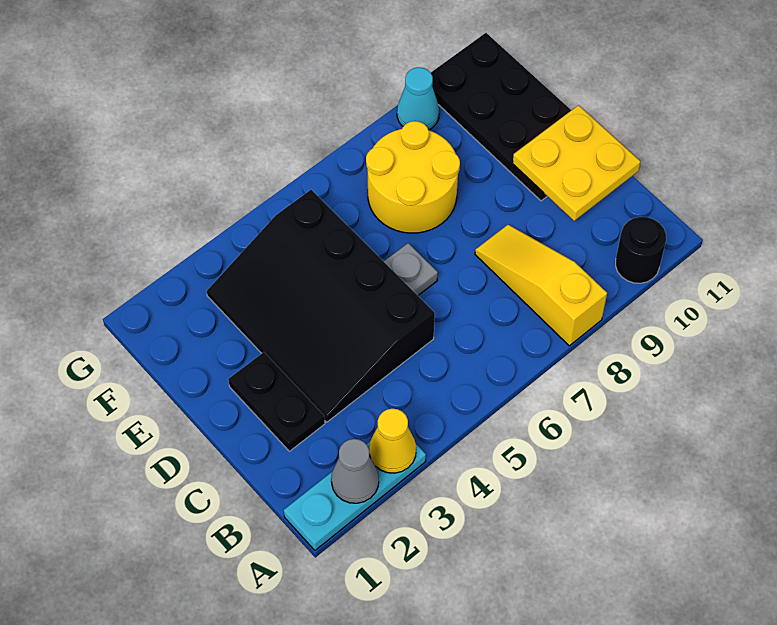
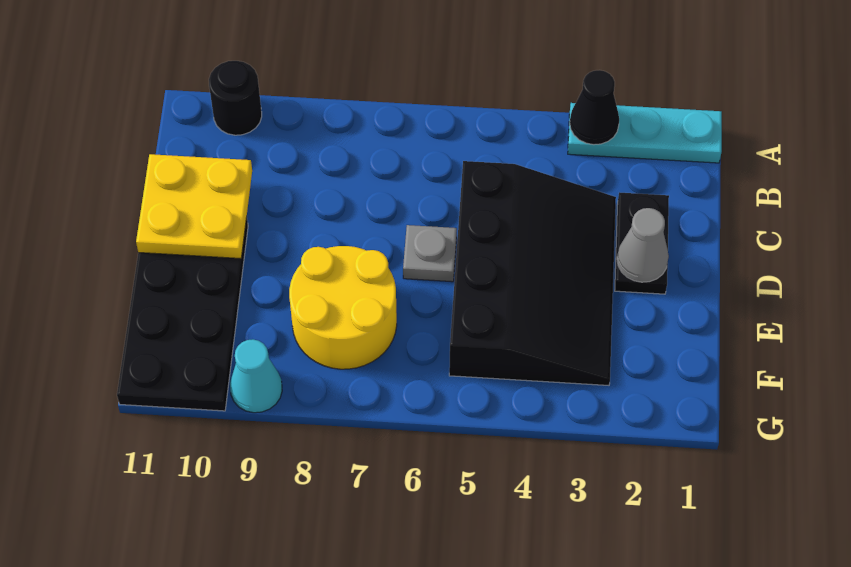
grey cone A2 level 2 -> grey cone D2 level 2
yellow cone A3 level 2 -> black cone A3 level 2
yellow slope A8:C8 level 1 top A -> none

